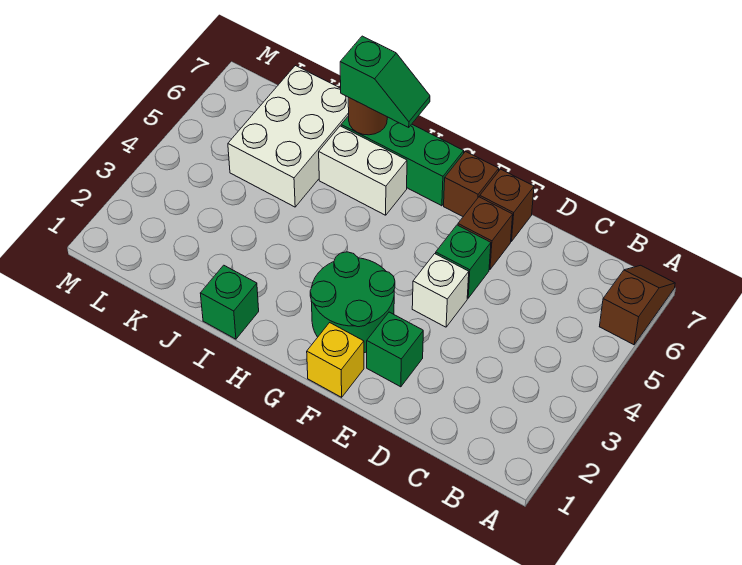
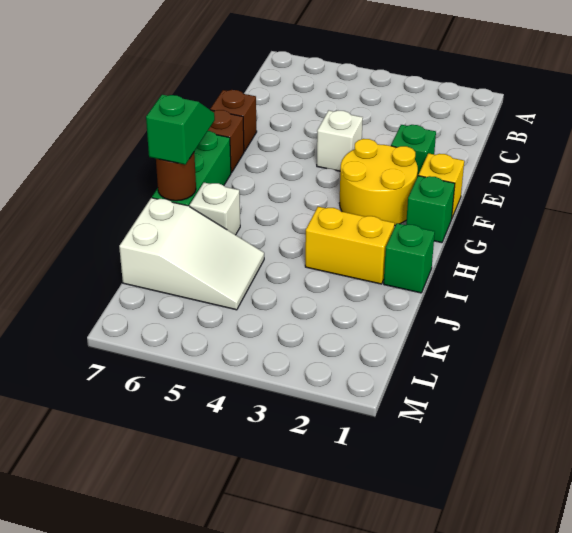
brown slope A6:A7 level 1 top 6 -> none
green brick E5 level 1 -> green brick G1 level 1
brown brick E6 level 1 -> none
green round brick F2:G3 level 1 -> yellow round brick F2:G3 level 1
white brick H6:I6 level 1 -> white brick I6 level 1
none -> yellow brick I2:I3 level 1
white brick J5:K7 level 1 -> white slope J5:K7 level 1 top 7

